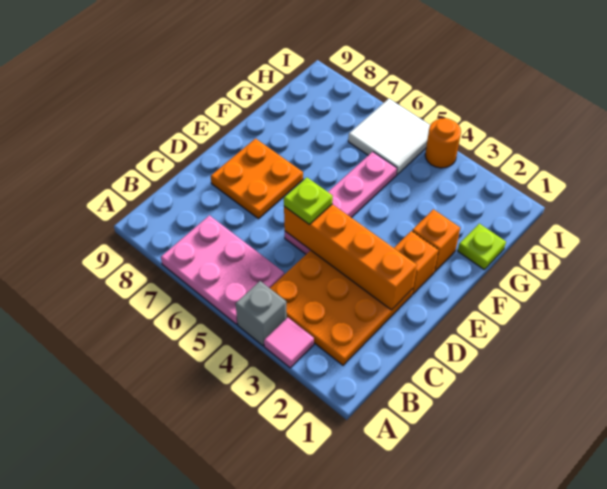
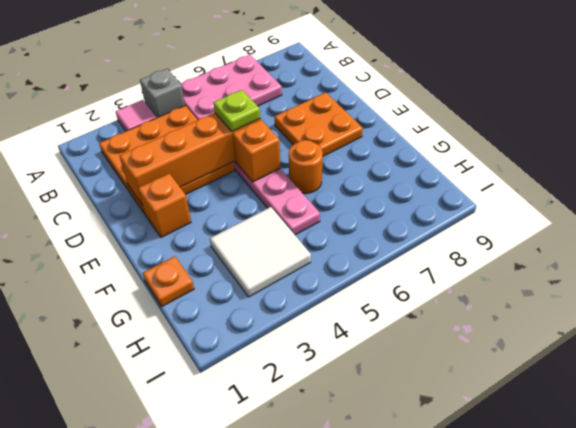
orange brick F2 level 1 -> orange brick E5 level 2
lime plate G1 level 1 -> orange plate G1 level 1
white tile H5:I6 level 1 -> white tile G3:H4 level 1
orange round brick I4 level 1 -> orange round brick F6 level 1

